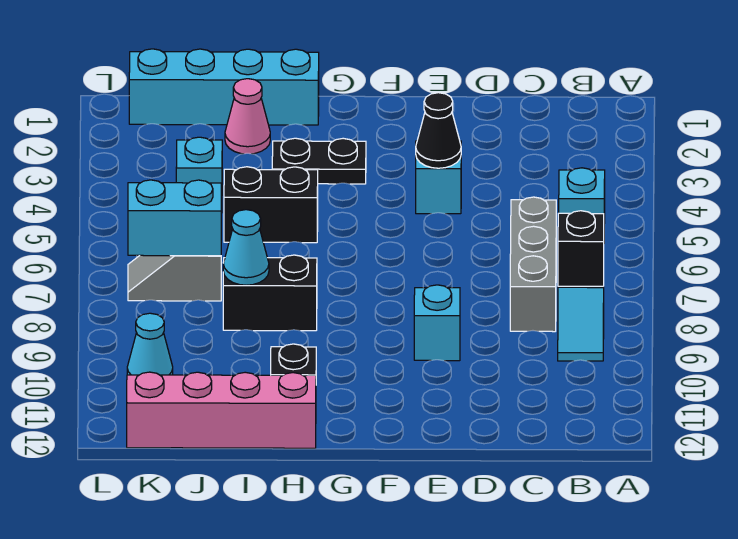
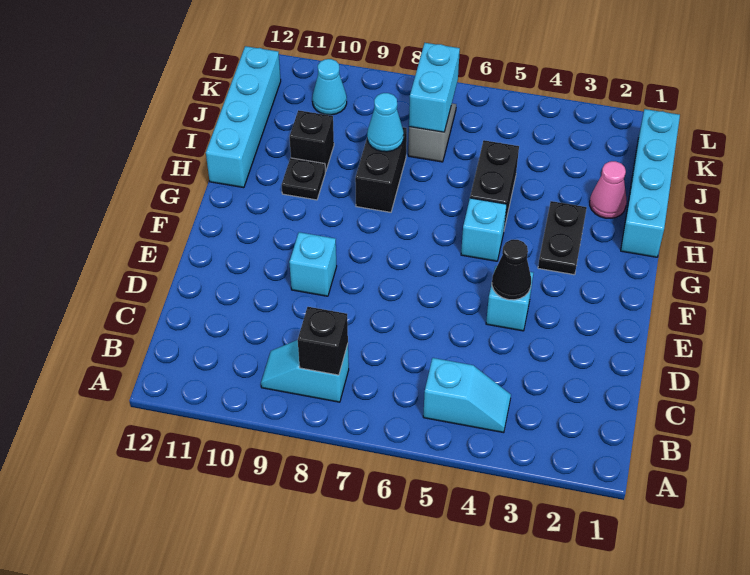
grey brick C6:C8 level 1 -> none
pink brick H12:K12 level 1 -> cyan brick H12:K12 level 1
none -> black brick I10 level 1
cyan brick J4 level 1 -> cyan brick G5 level 1

